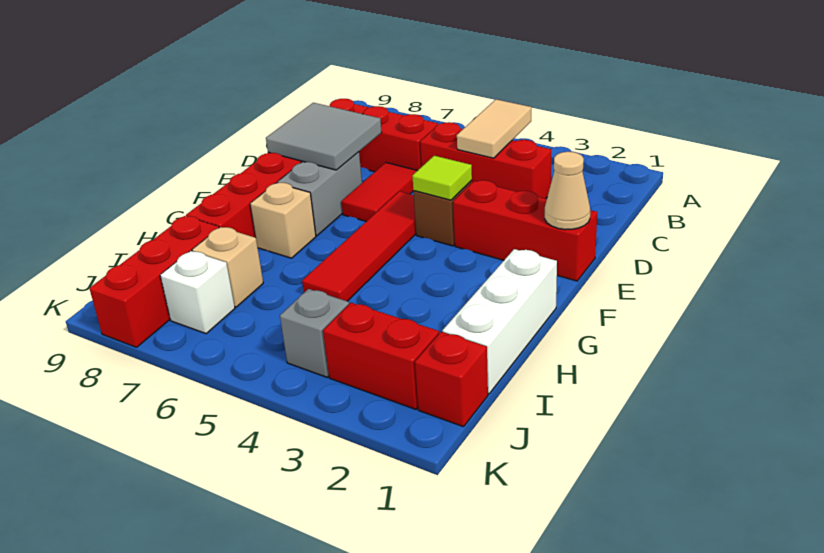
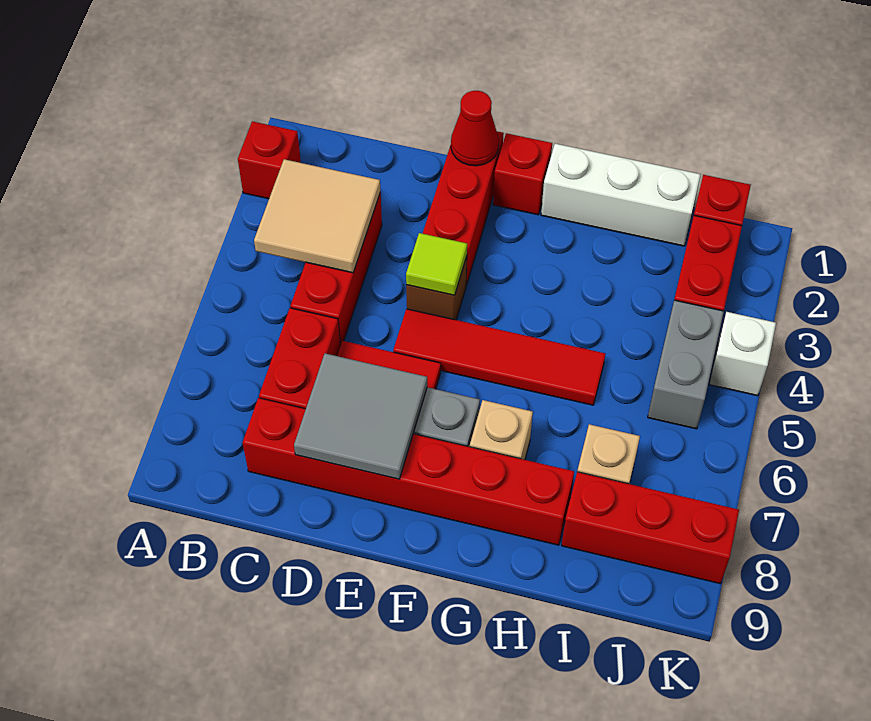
none -> red brick A2 level 1
tan tile B4:C4 level 2 -> tan tile B3:C4 level 2
tan cone E1 level 2 -> red cone E1 level 2
none -> red brick F1 level 1
grey brick J4 level 1 -> grey brick J4:J5 level 1
white brick J7 level 1 -> white brick K4 level 1

